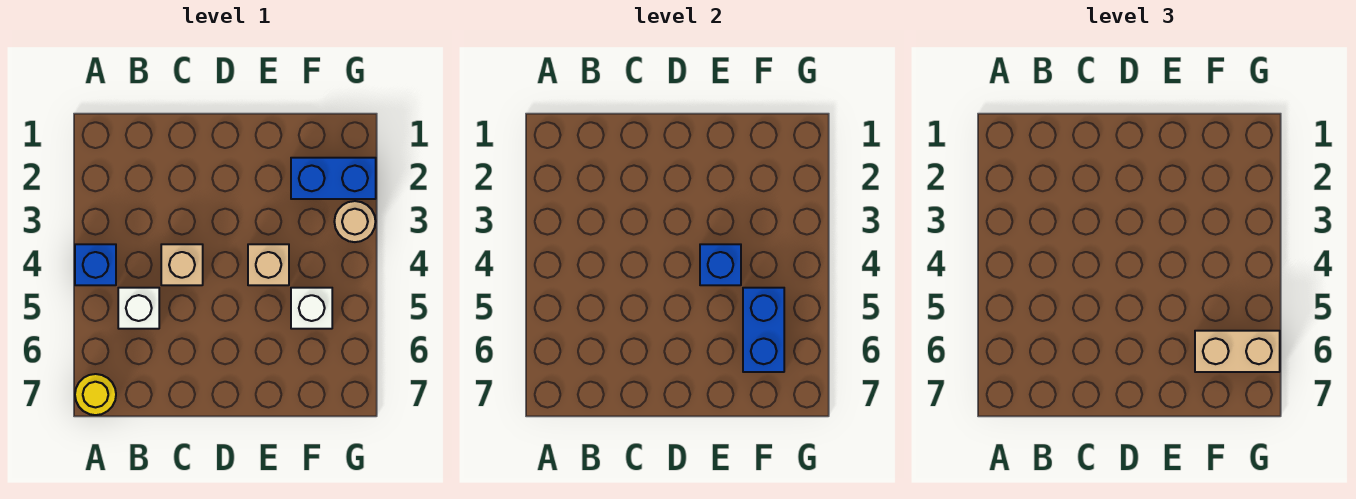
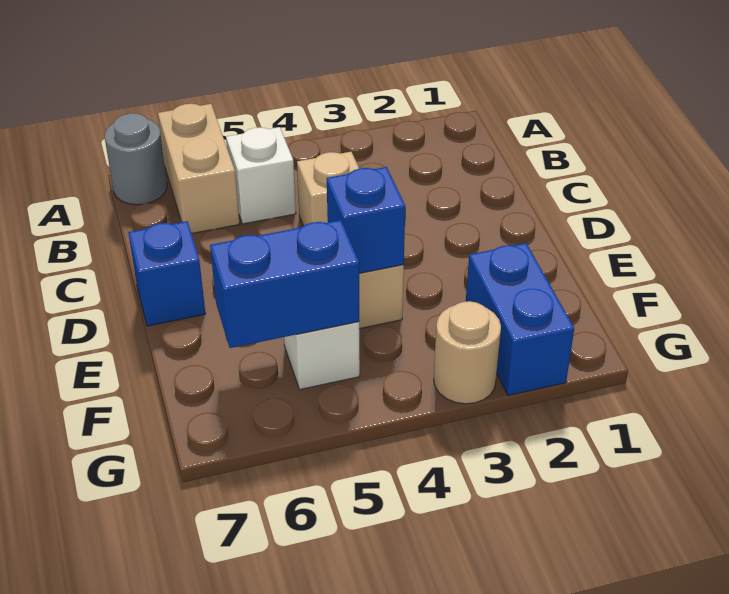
blue brick A4 level 1 -> blue brick D7 level 1
yellow round brick A7 level 1 -> grey round brick A7 level 1
tan brick F6:G6 level 3 -> tan brick A6:B6 level 1

